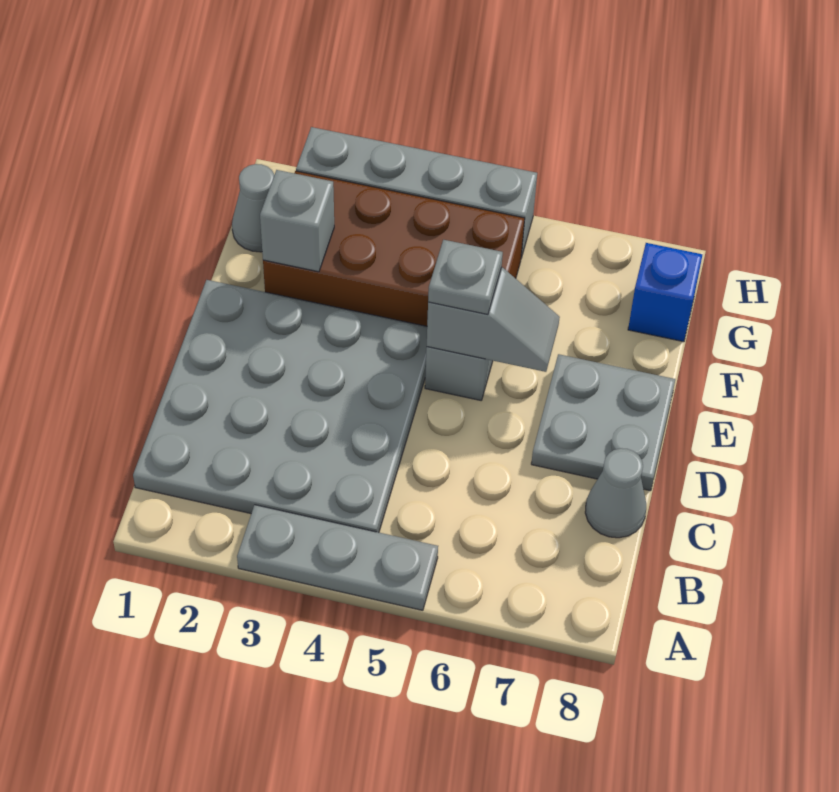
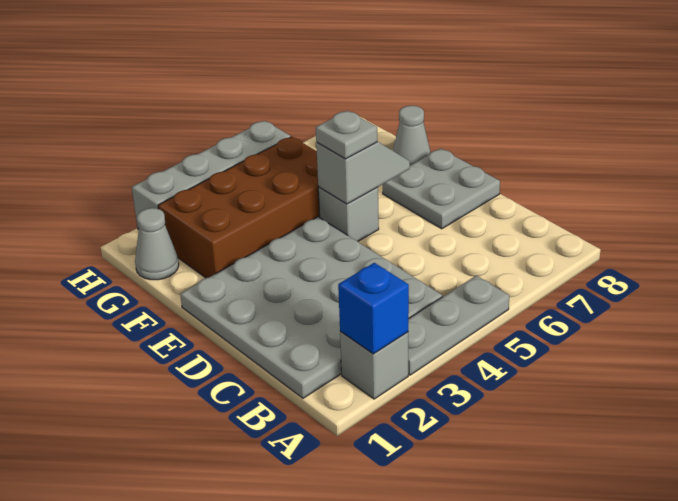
grey cone C8 level 1 -> grey cone F8 level 1
grey brick F2 level 2 -> grey brick A2 level 1
blue brick G8 level 1 -> blue brick A2 level 2

